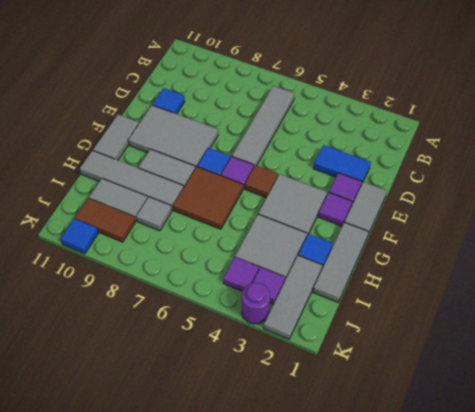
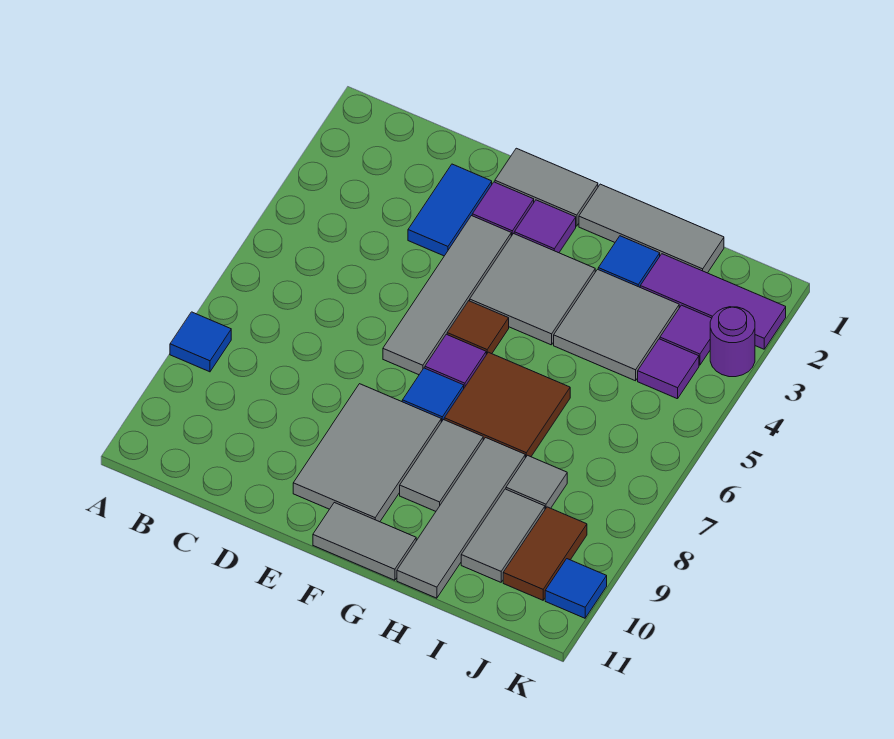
grey tile B6:E6 level 1 -> grey tile E3:E6 level 1
blue tile D10 level 1 -> blue tile A8 level 1
grey tile I2:K2 level 1 -> purple tile I2:K2 level 1

